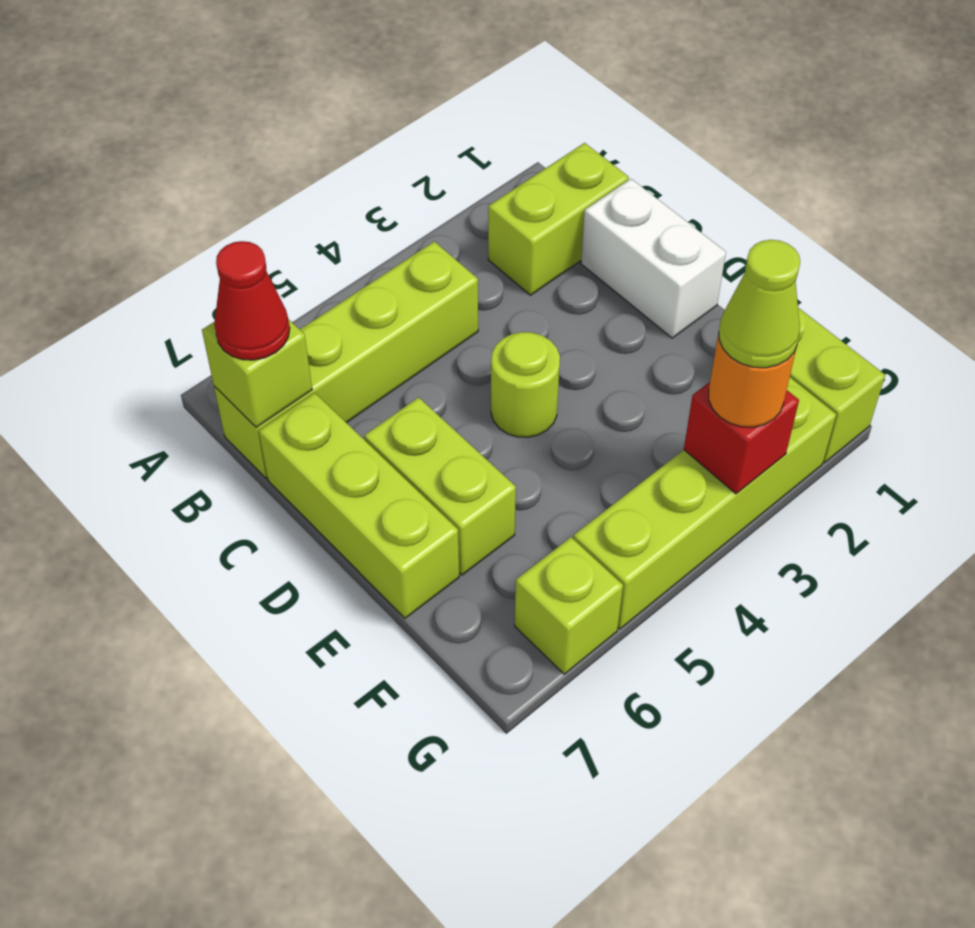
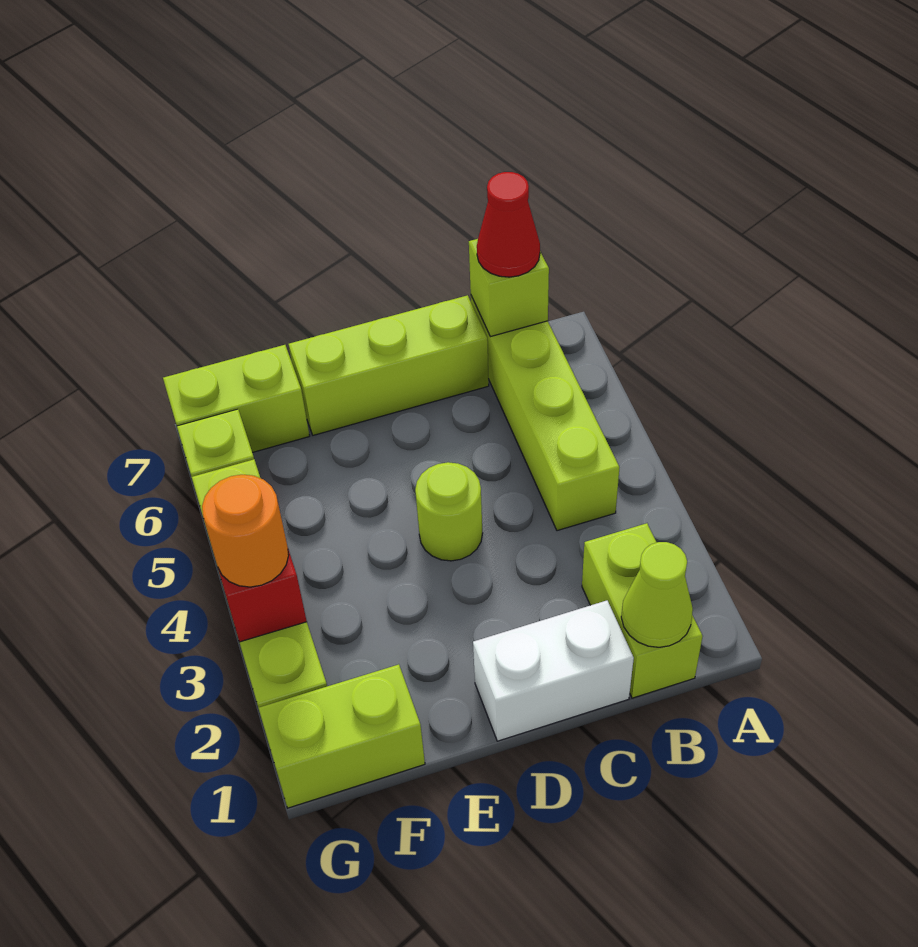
lime brick D6:E6 level 1 -> lime brick F7:G7 level 1
lime cone G3 level 4 -> lime cone B1 level 2

